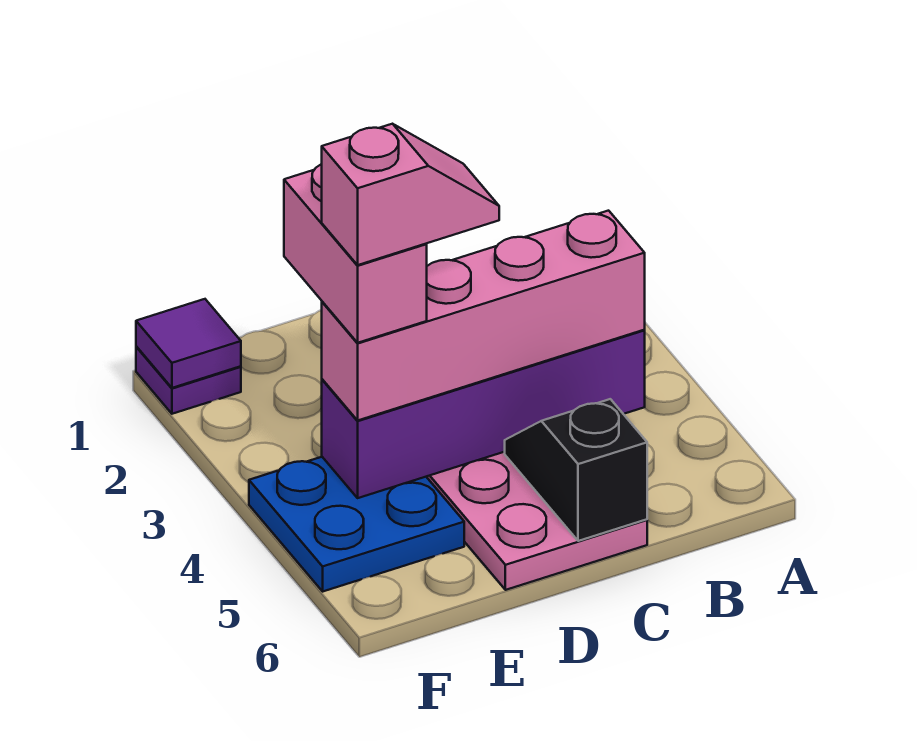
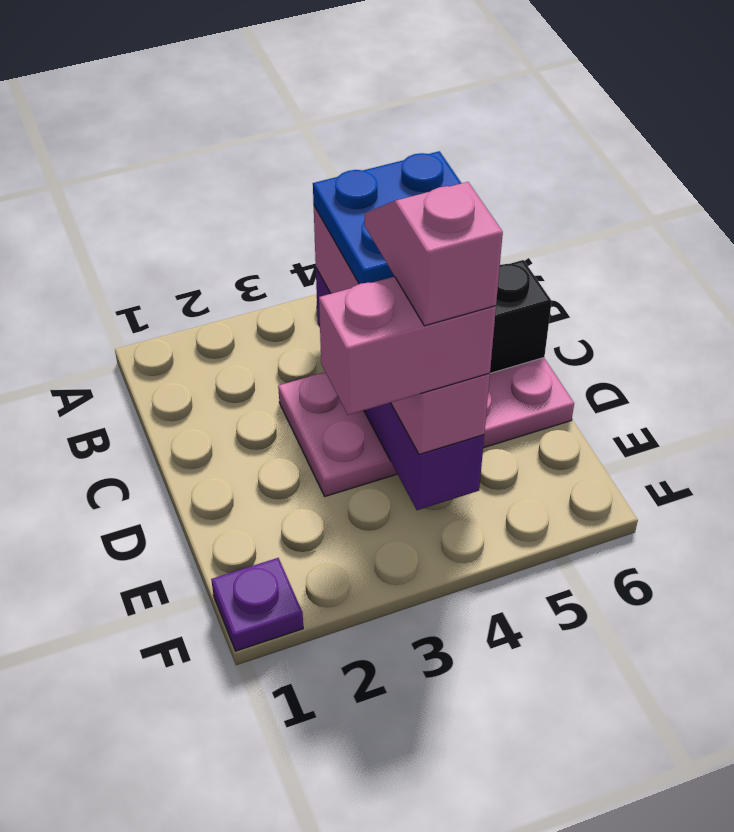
blue plate E4:F5 level 1 -> blue plate B4:C5 level 4
purple tile F1 level 2 -> none

